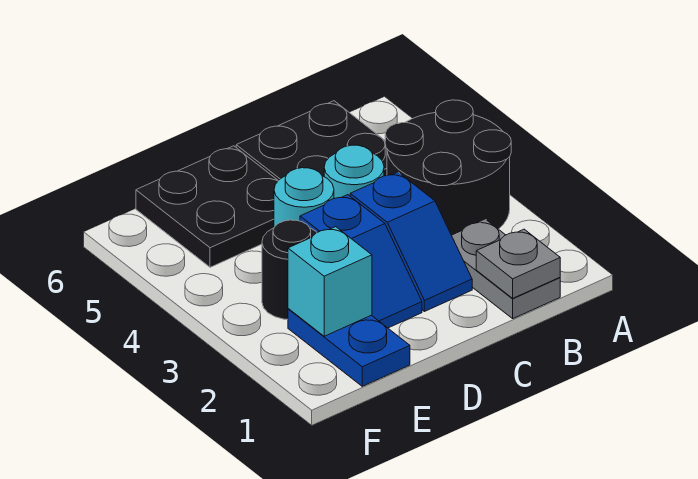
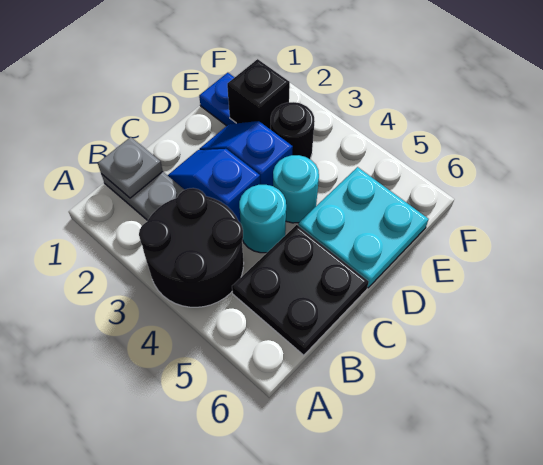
black plate D5:E6 level 1 -> cyan plate D5:E6 level 1
cyan brick E2 level 2 -> black brick E2 level 2

